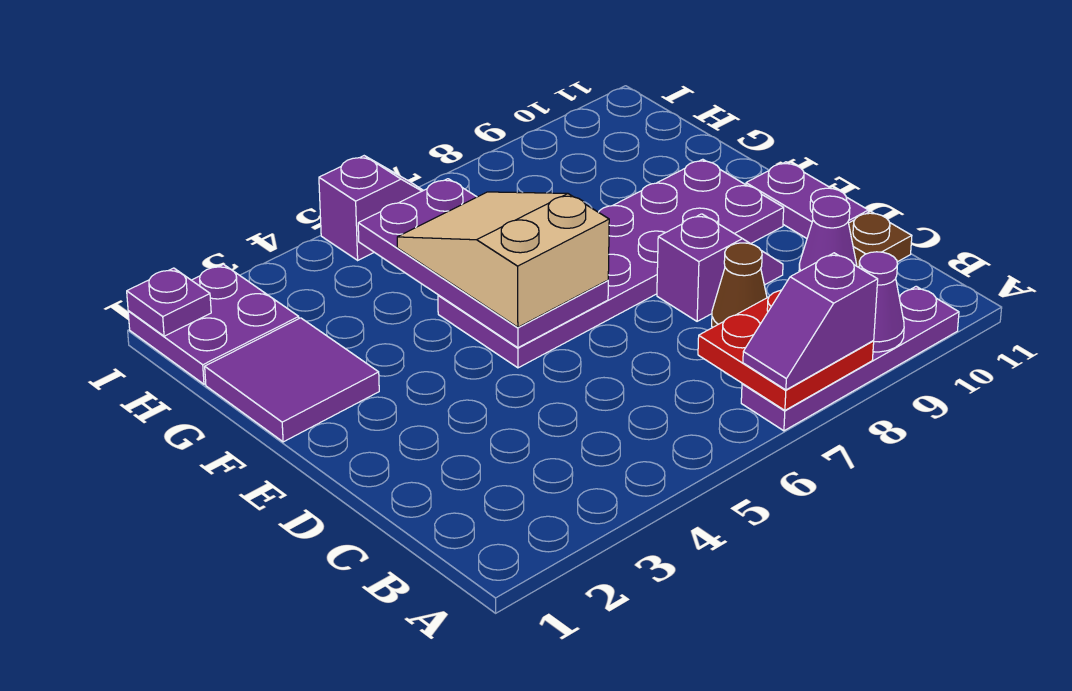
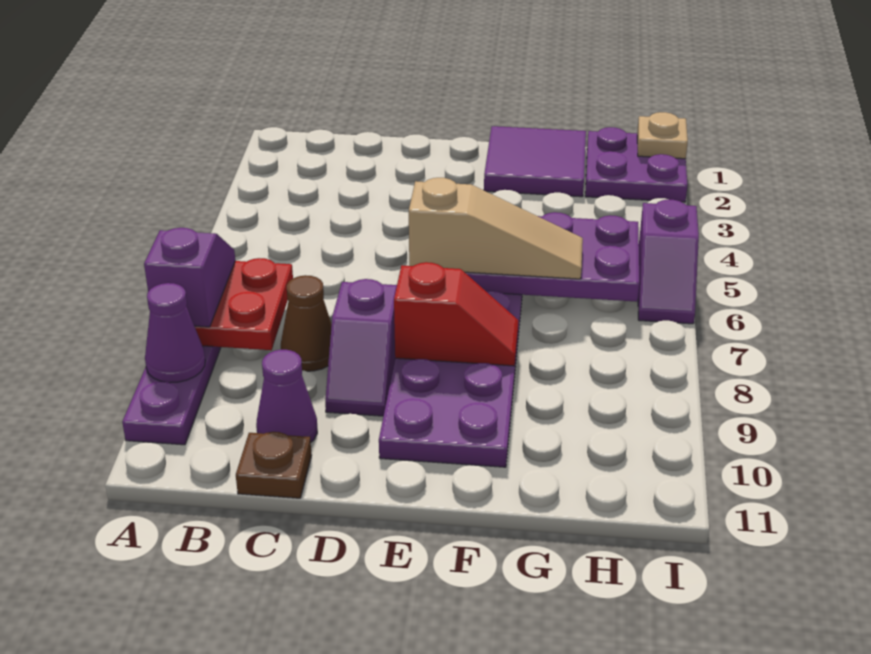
purple plate D11:E11 level 1 -> none
tan slope E5:G6 level 3 top E -> tan slope E6:G6 level 3 top E
none -> red slope E8:F8 level 2 top E
purple plate I1 level 2 -> tan plate I1 level 2

